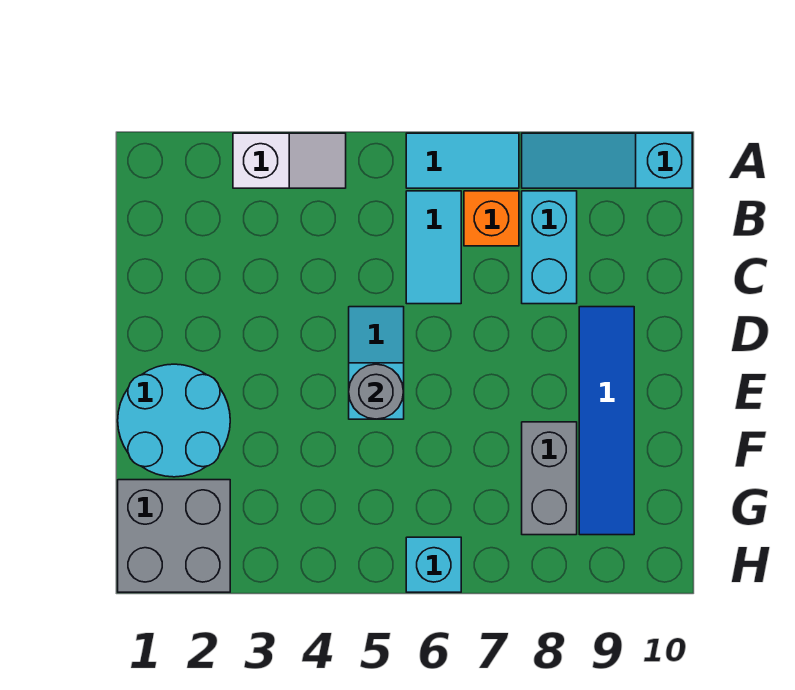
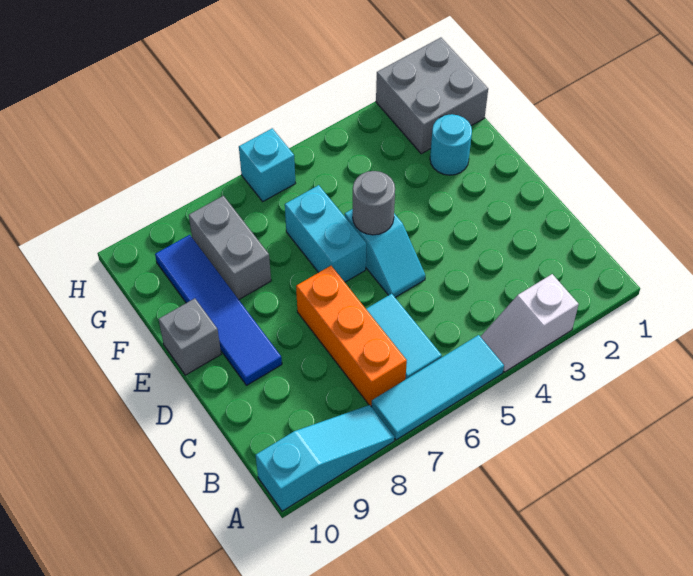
cyan tile A6:A7 level 1 -> cyan tile A5:A7 level 1
orange brick B7 level 1 -> orange brick B7:D7 level 1
cyan brick B8:C8 level 1 -> cyan brick E6:F6 level 1
cyan round brick E1:F2 level 1 -> cyan round brick F2 level 1
none -> grey brick E10 level 1

